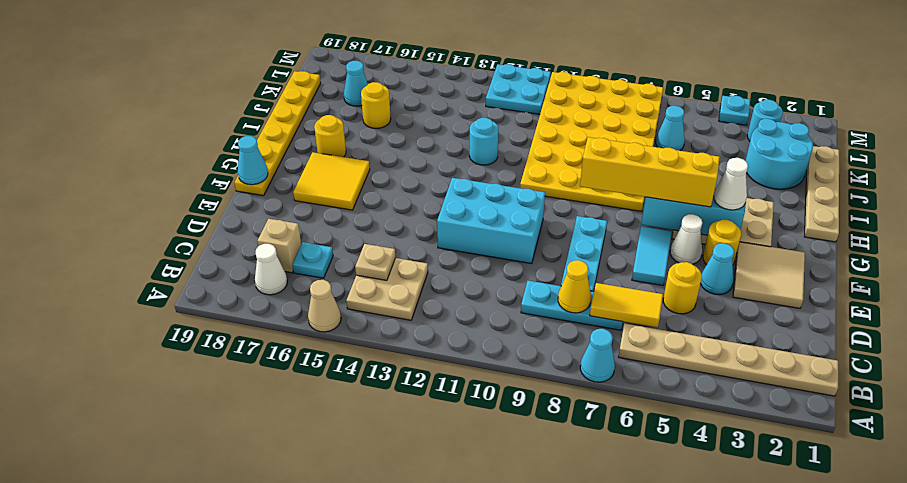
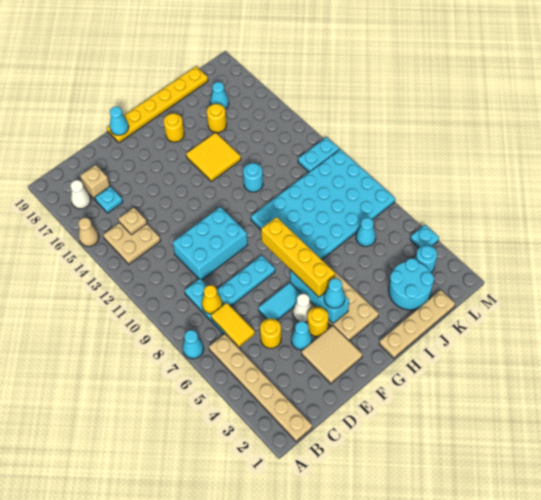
cyan brick E10:F12 level 1 -> cyan brick D10:F11 level 1
yellow tile F16:G17 level 1 -> yellow tile H14:I15 level 1
white cone G4 level 3 -> cyan cone G4 level 3
yellow plate H7:M10 level 1 -> cyan plate H7:M10 level 1
cyan plate L11:M12 level 1 -> cyan plate L11:M11 level 1

